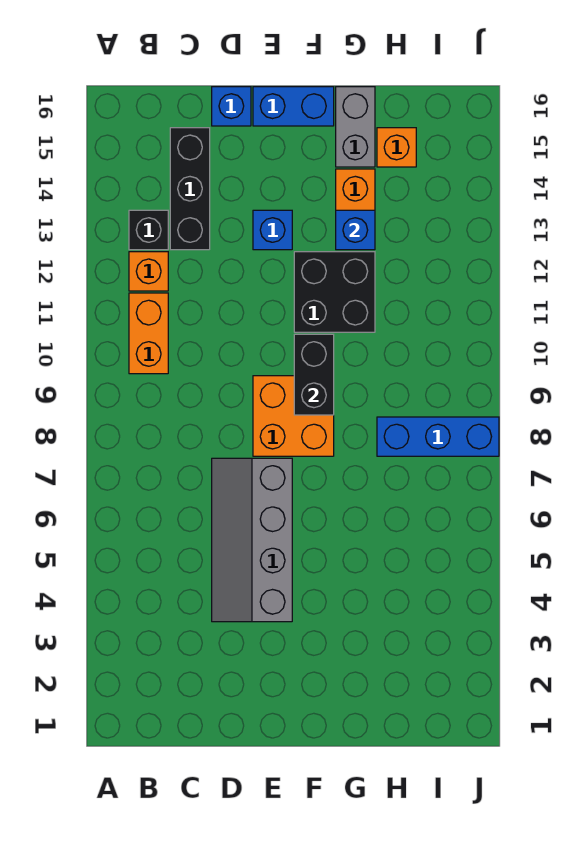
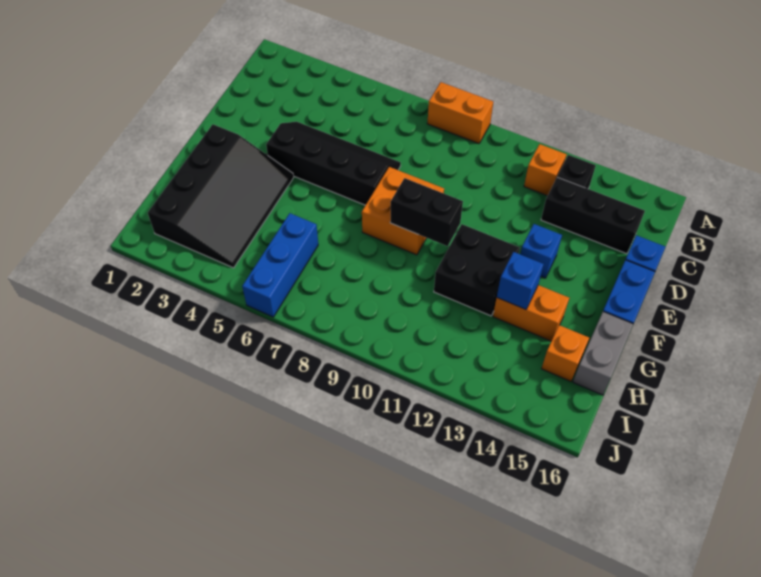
orange brick B10:B11 level 1 -> orange brick A8:A9 level 1
grey slope D4:E7 level 1 top E -> black slope D4:E7 level 1 top E
none -> black slope F2:I4 level 1 top 2
grey brick G15:G16 level 1 -> grey brick G16:H16 level 1
blue brick H8:J8 level 1 -> blue brick H6:J6 level 1

